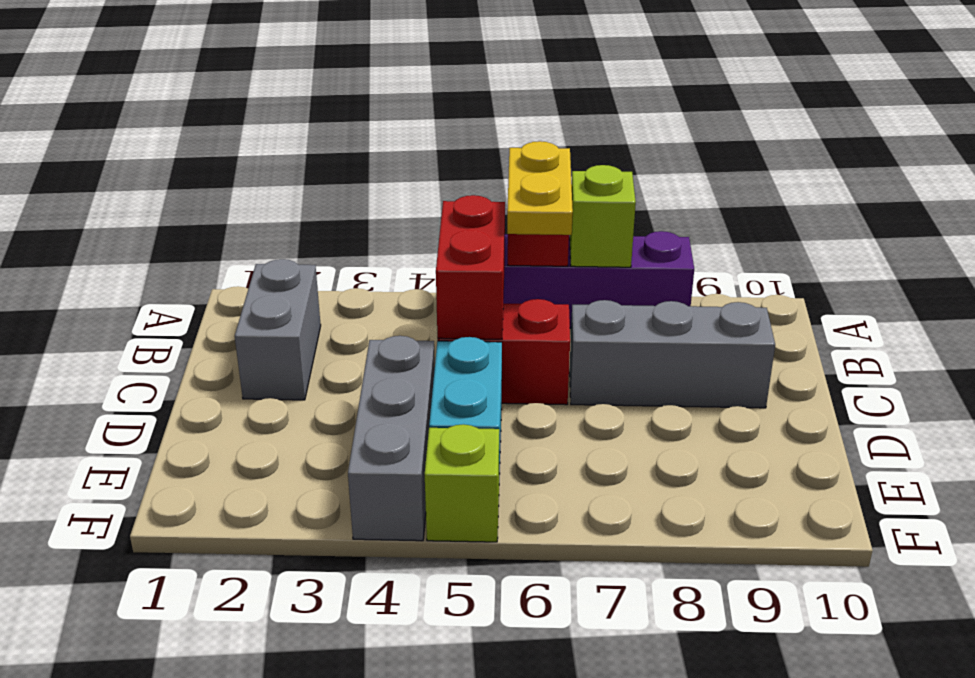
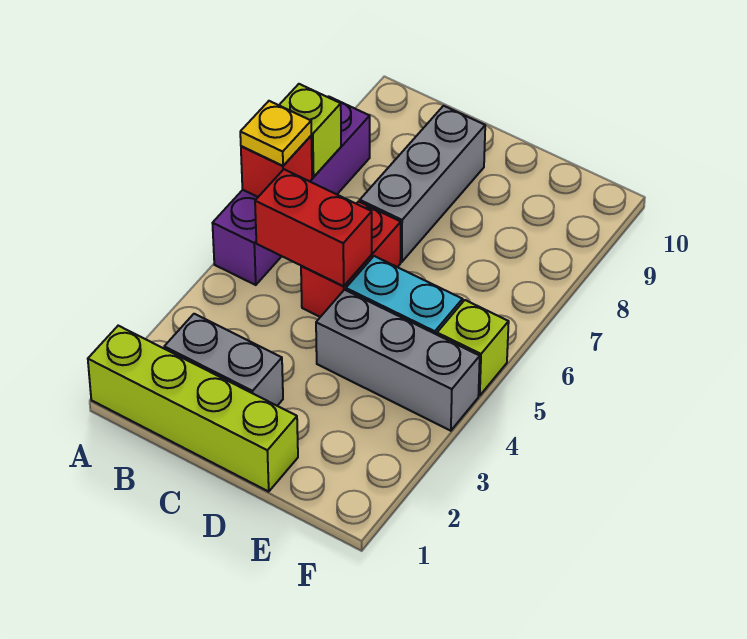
none -> lime brick A1:D1 level 1
yellow plate A6:B6 level 3 -> yellow plate A6 level 3

